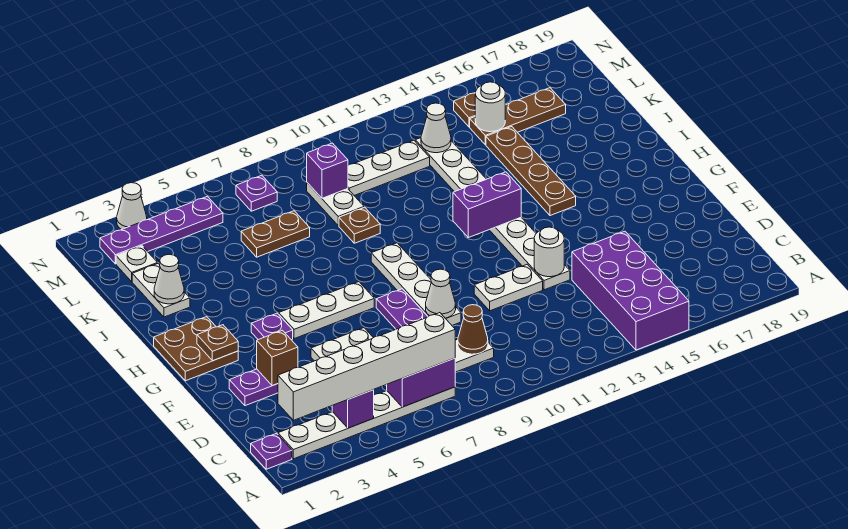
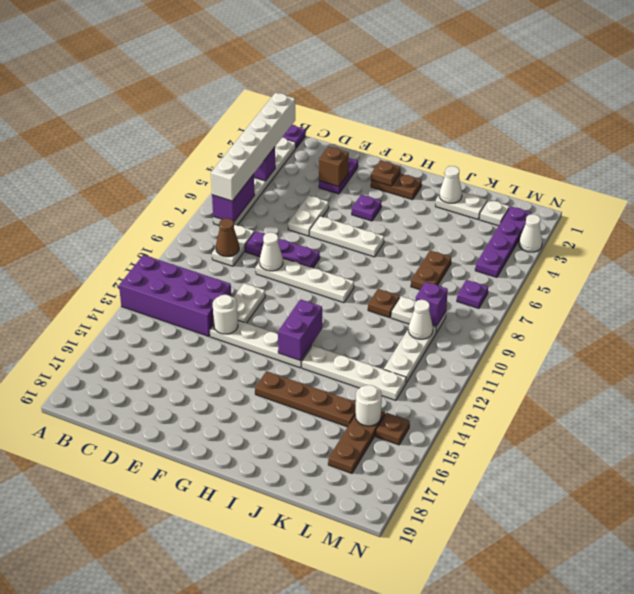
purple brick A14:D15 level 1 -> purple brick A12:D13 level 1
brown plate G1:H2 level 1 -> brown plate G2:H2 level 1
white plate G5:G7 level 1 -> white plate F6:H6 level 1
white cone L13 level 2 -> white cone L10 level 2

